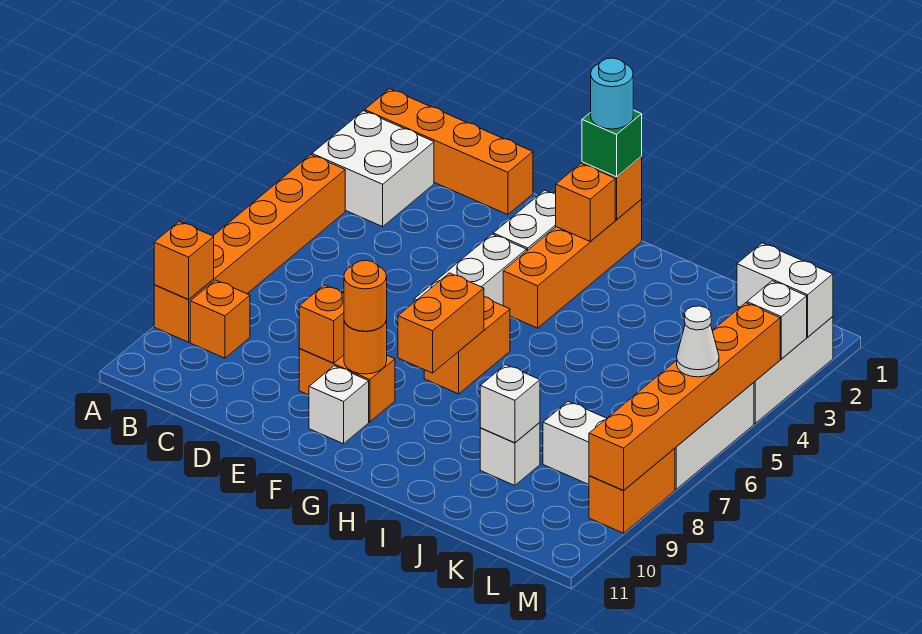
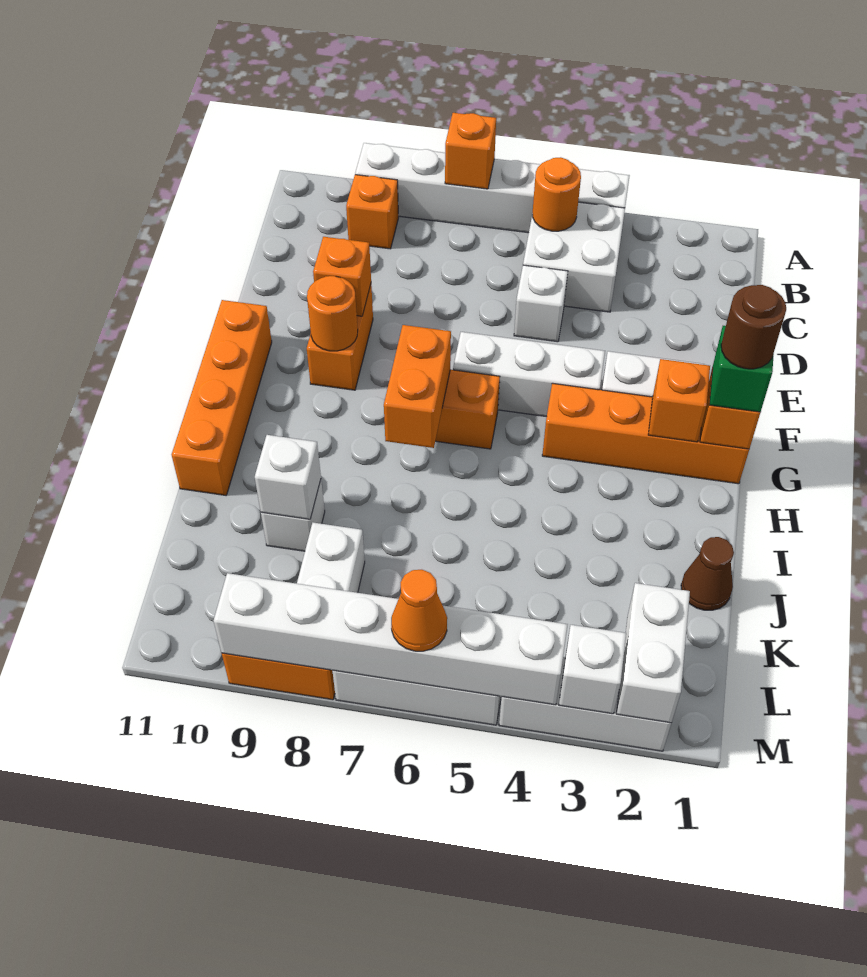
orange brick A1:D1 level 1 -> orange brick F11:I11 level 1
white brick A2:B3 level 1 -> white brick B4:C5 level 1
orange brick A4:A9 level 1 -> white brick A4:A9 level 1
orange brick A9 level 2 -> orange brick A7 level 2
orange round brick F9 level 3 -> orange round brick B5 level 2
white brick F10 level 1 -> white brick D5 level 1
cyan round brick G1 level 4 -> brown round brick G1 level 4
orange brick G7:G8 level 2 -> orange brick G7:H7 level 2
none -> brown cone J1 level 1
orange brick M4:M9 level 2 -> white brick M4:M9 level 2
white cone M6 level 3 -> orange cone M6 level 3

